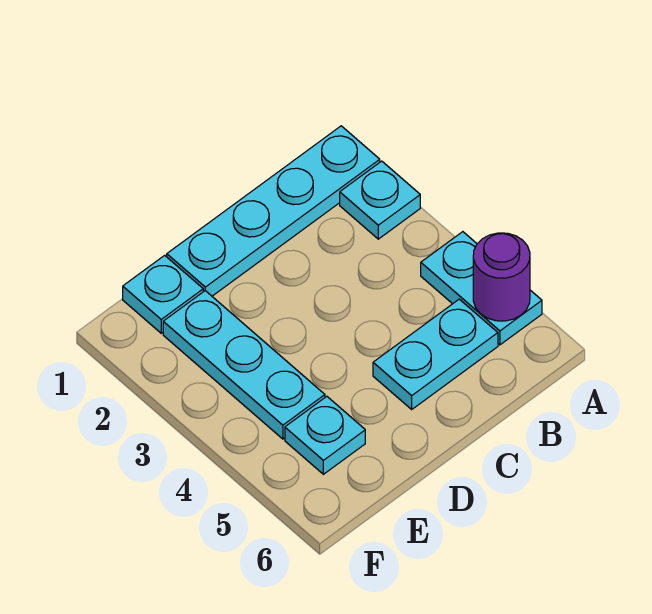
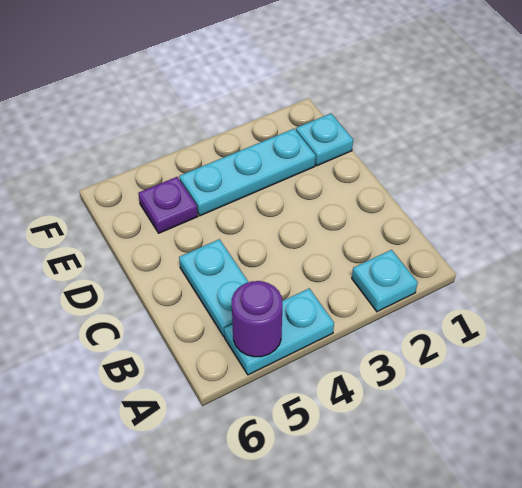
cyan plate A1:D1 level 1 -> none
cyan plate E5 level 1 -> purple plate E5 level 1

